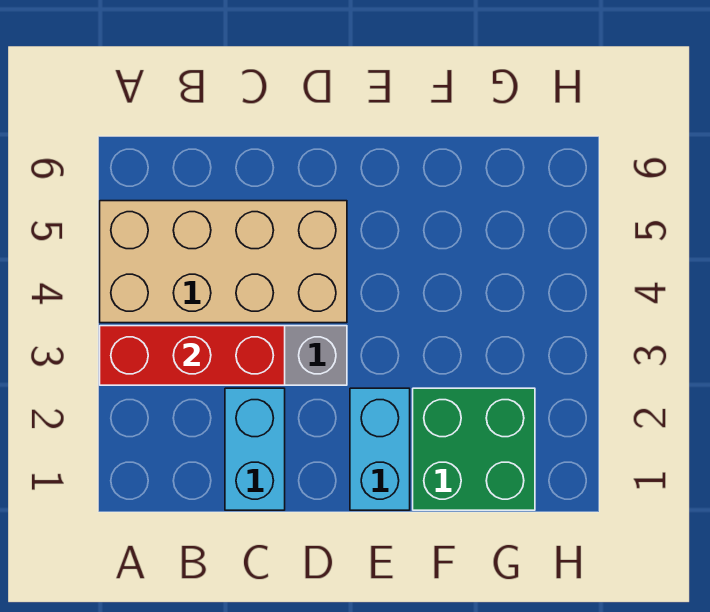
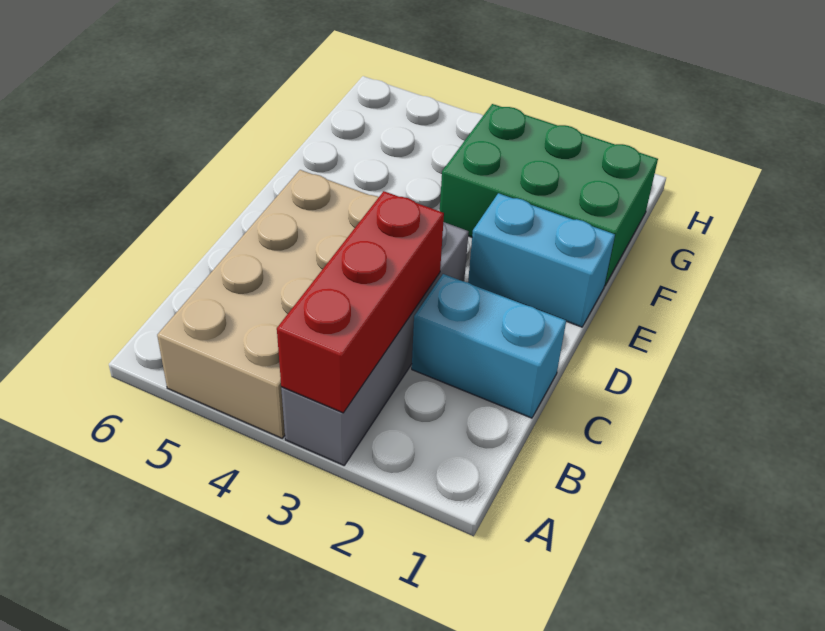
green brick F1:G2 level 1 -> green brick F1:G3 level 1

